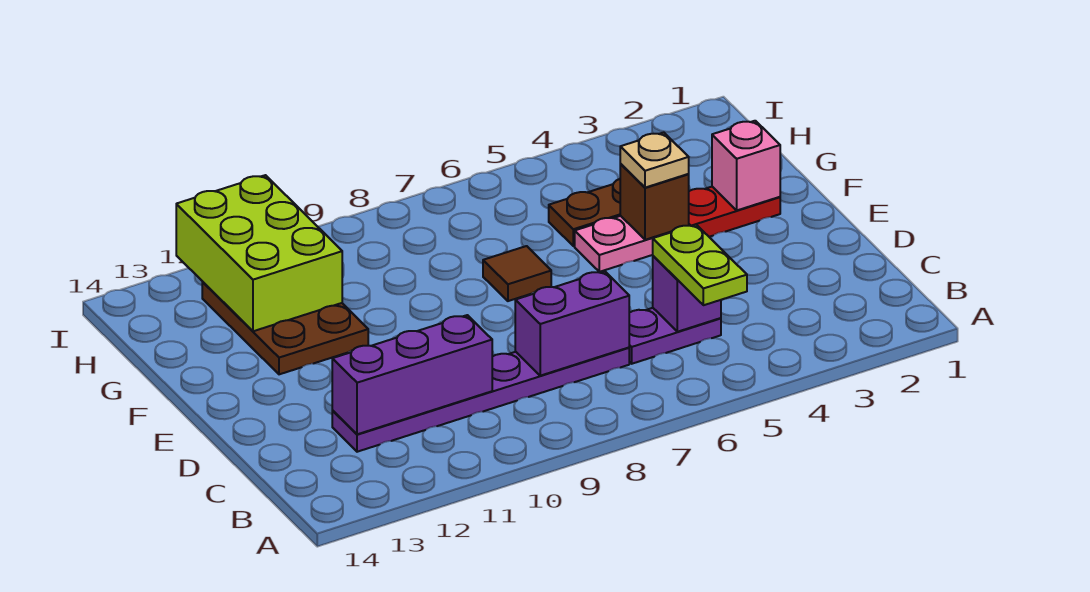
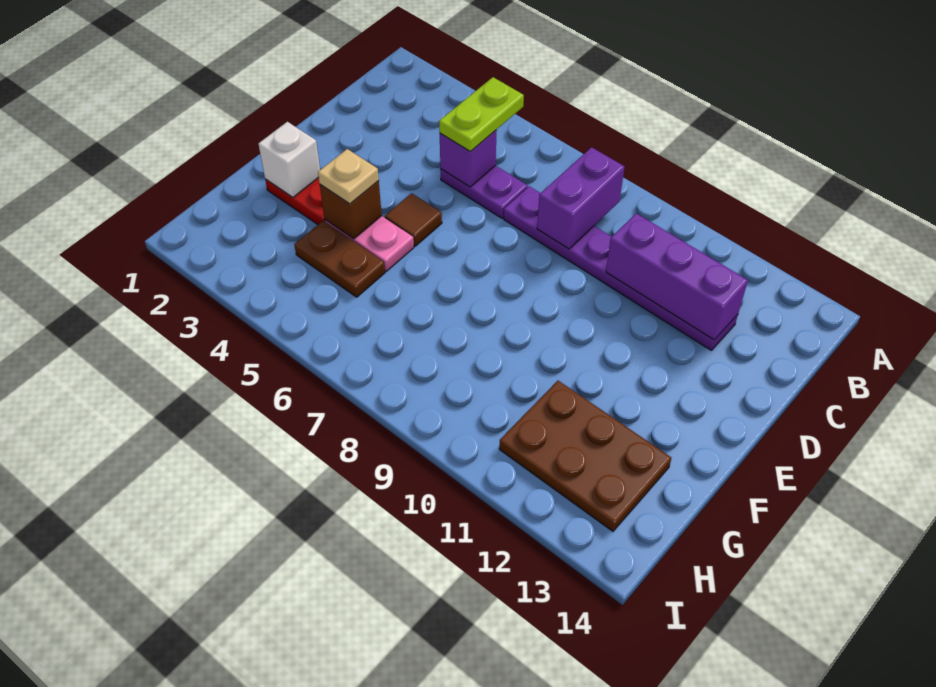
purple brick C7:C8 level 2 -> purple brick B8:C8 level 2
pink brick F2 level 2 -> white brick F2 level 2
brown tile F7 level 1 -> brown tile E5 level 1
brown plate F11:H12 level 1 -> brown plate G11:H13 level 1
lime brick G11:I12 level 2 -> none

